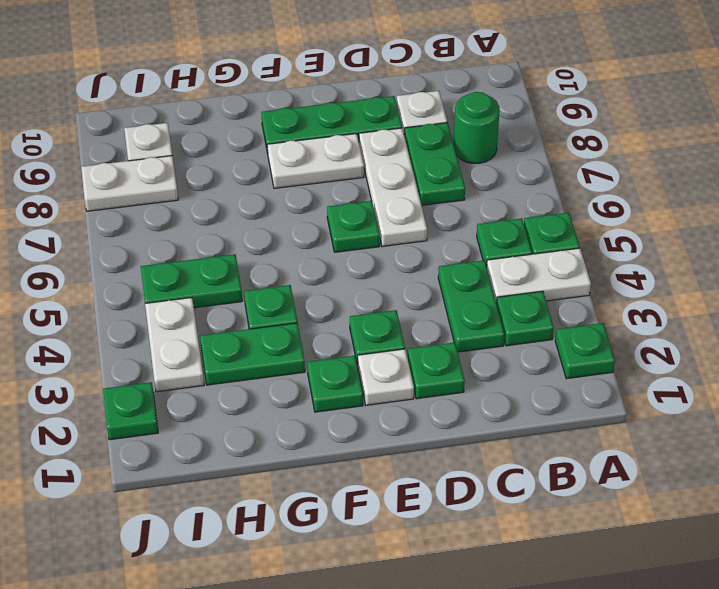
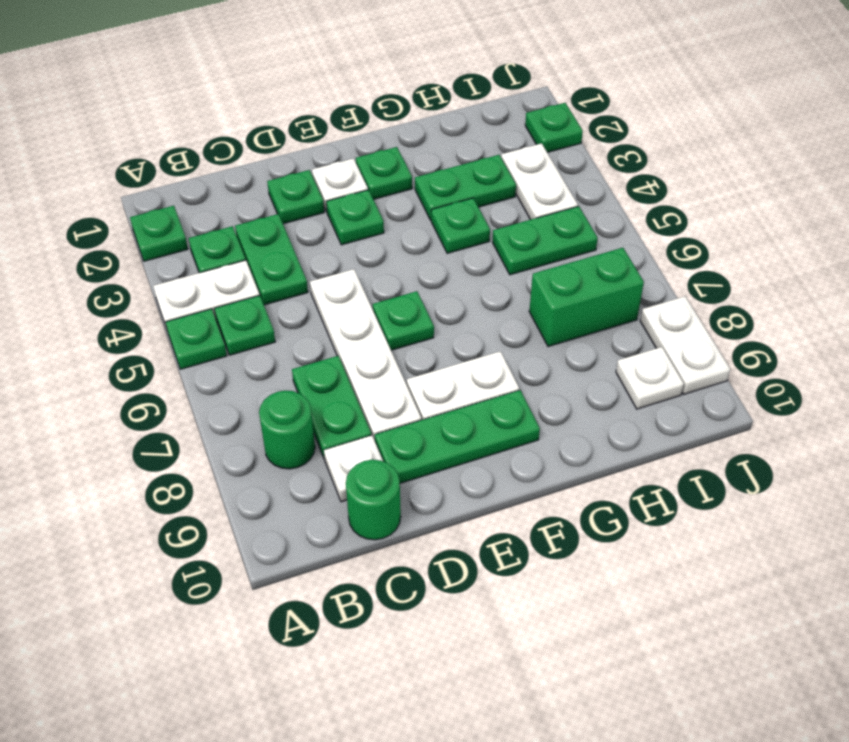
none -> green round brick C10 level 1
white plate D6:D8 level 1 -> white plate D5:D8 level 1
none -> green brick H7:I7 level 1
white plate I8:J8 level 1 -> white plate J8:J9 level 1

